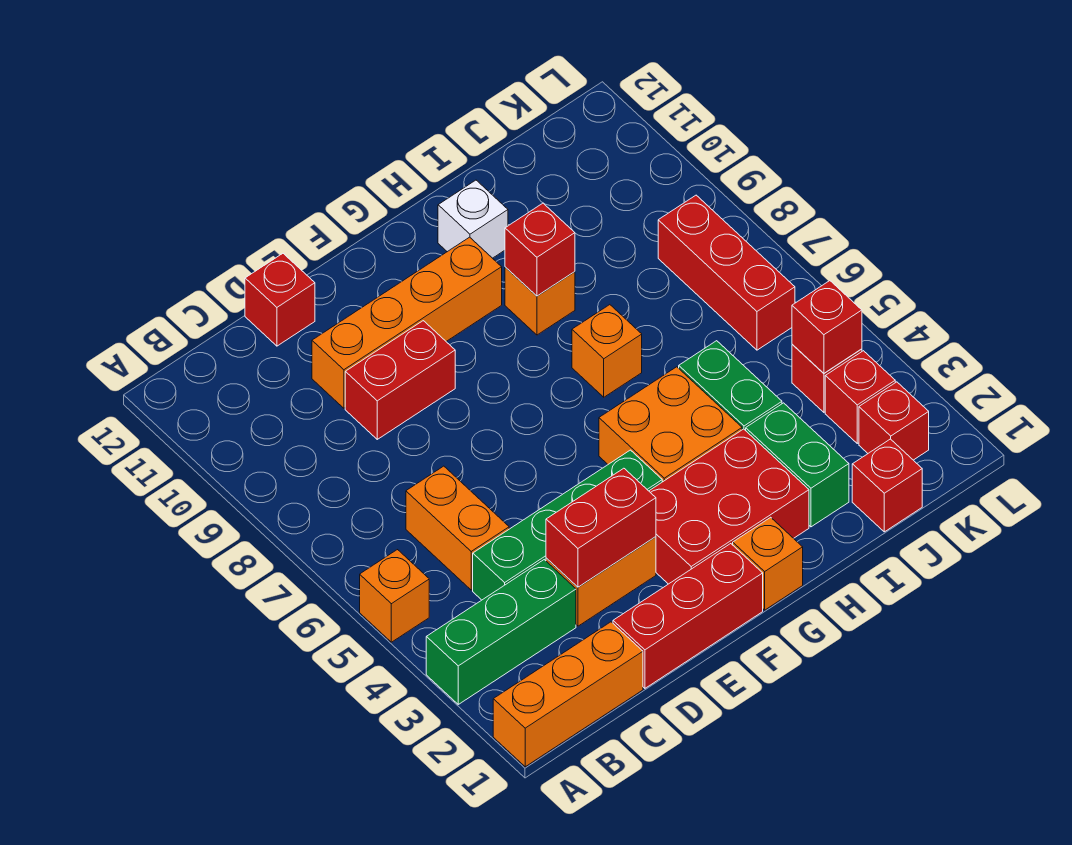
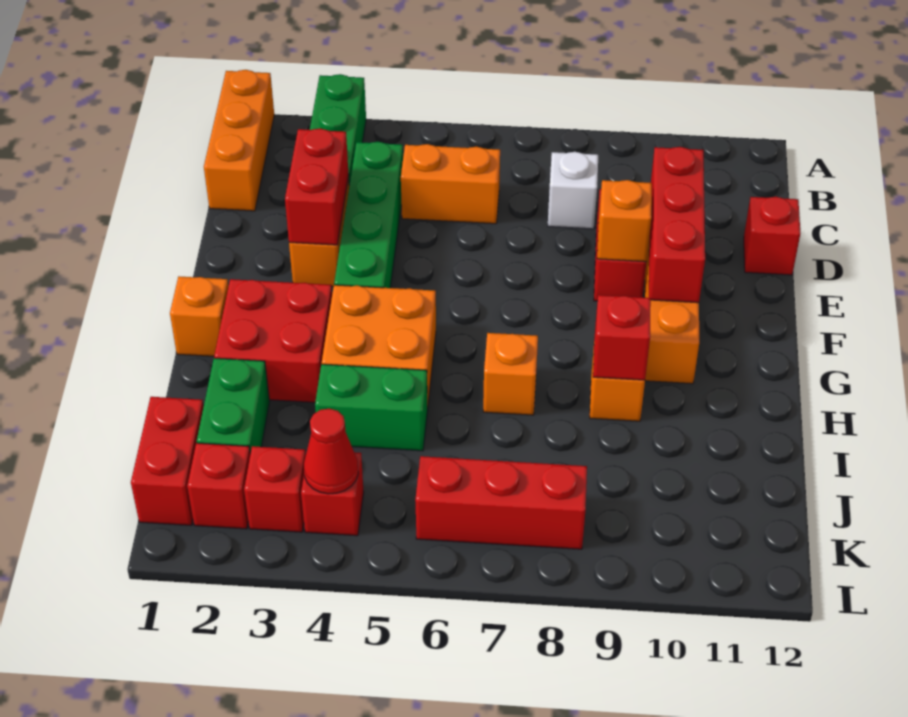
orange brick A5 level 1 -> orange brick E9 level 2
red brick D1:F1 level 1 -> red brick D10:F10 level 2
red brick F2:H3 level 1 -> red brick G2:H3 level 1
white brick H11 level 1 -> white brick C8 level 1
green brick I2:I3 level 1 -> green brick I2:J2 level 1
red brick J1 level 1 -> red brick J1:K1 level 1
red brick K4 level 2 -> red cone K4 level 2

